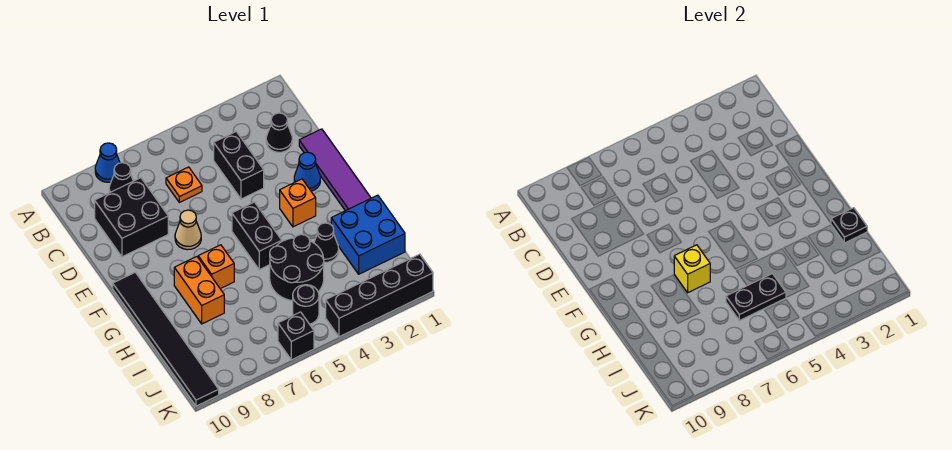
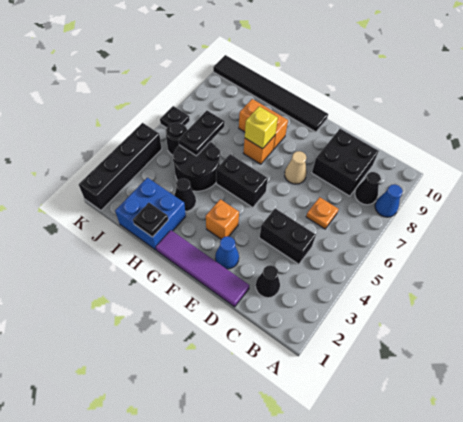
black brick K6 level 1 -> black plate K6 level 1

